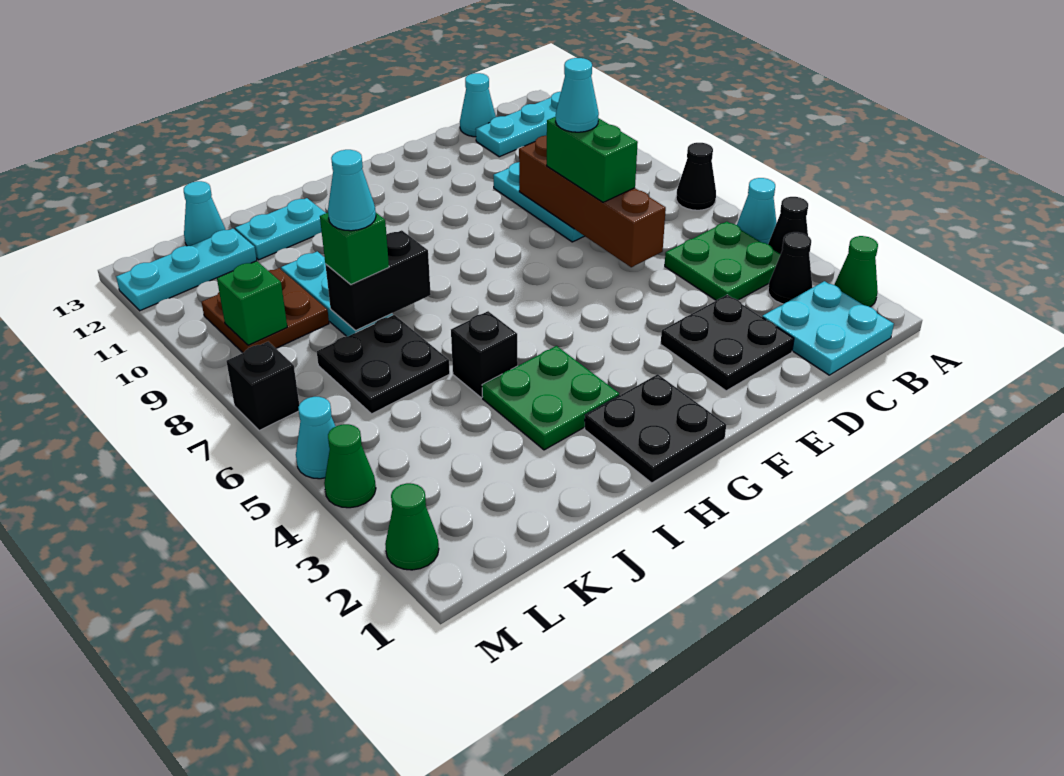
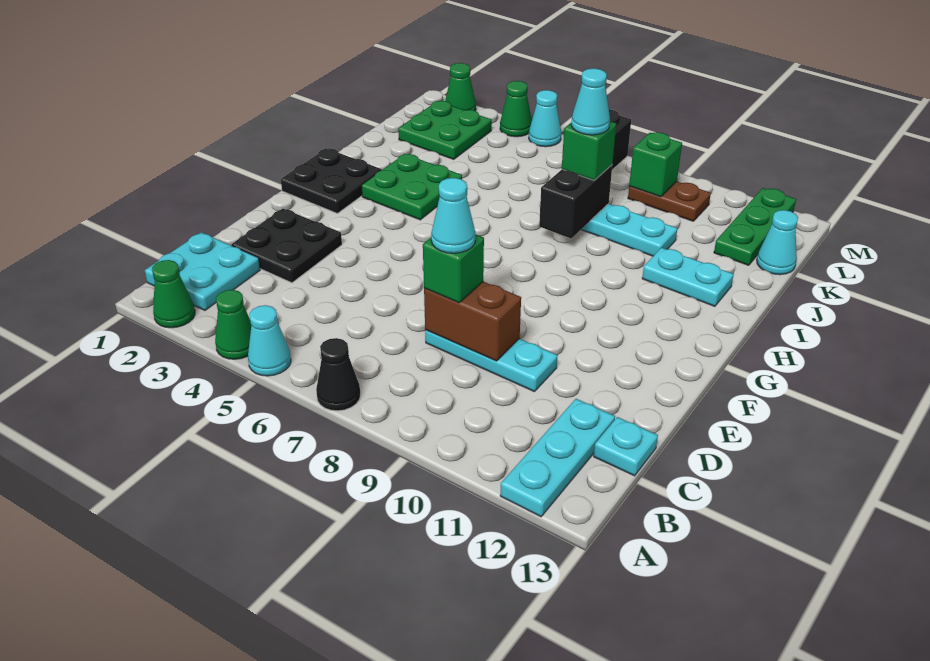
black cone A4 level 1 -> green cone A4 level 1
black cone B3 level 1 -> none
green plate B4:C5 level 1 -> green plate K2:L3 level 1
cyan cone C13 level 1 -> cyan plate C13 level 1
brown brick D6:D9 level 2 -> brown brick D8:D9 level 2
green brick D7:D8 level 3 -> green brick D8 level 3
black brick I5 level 1 -> none
cyan plate I12:J12 level 1 -> cyan plate I11:I12 level 1
black plate J6:K7 level 1 -> none
brown plate K9:L10 level 1 -> brown plate L9:L10 level 1
cyan plate K12:M12 level 1 -> green plate K12:M12 level 1

